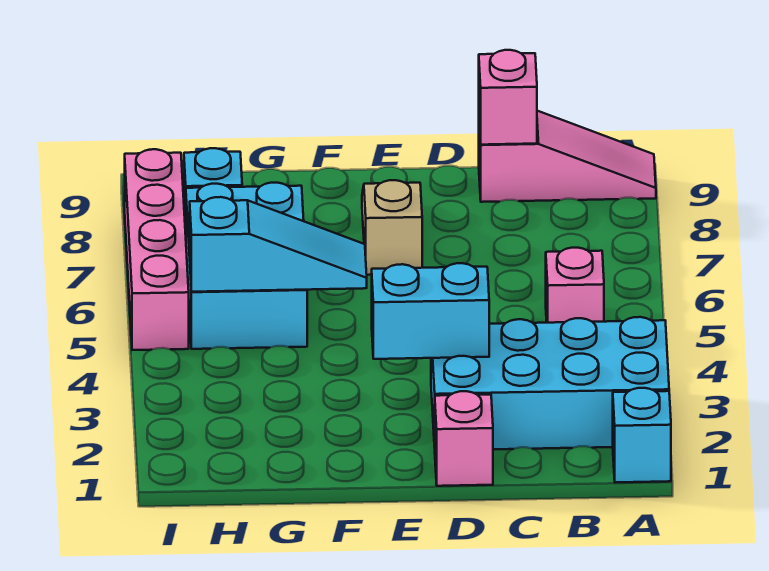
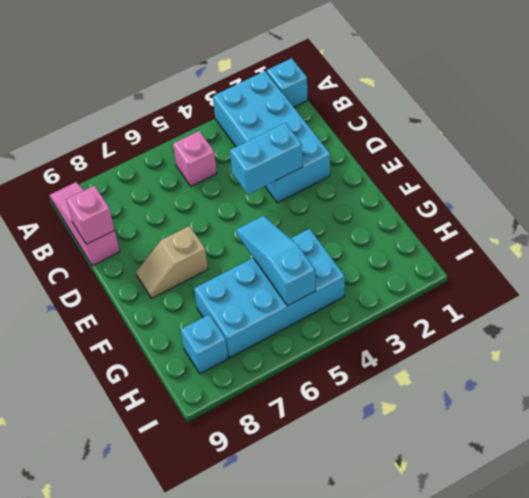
pink brick D1 level 1 -> none
cyan brick D3:E3 level 2 -> cyan brick D3:D4 level 2
cyan brick G5:H7 level 1 -> cyan brick G4:H7 level 1
pink brick I5:I8 level 1 -> none

